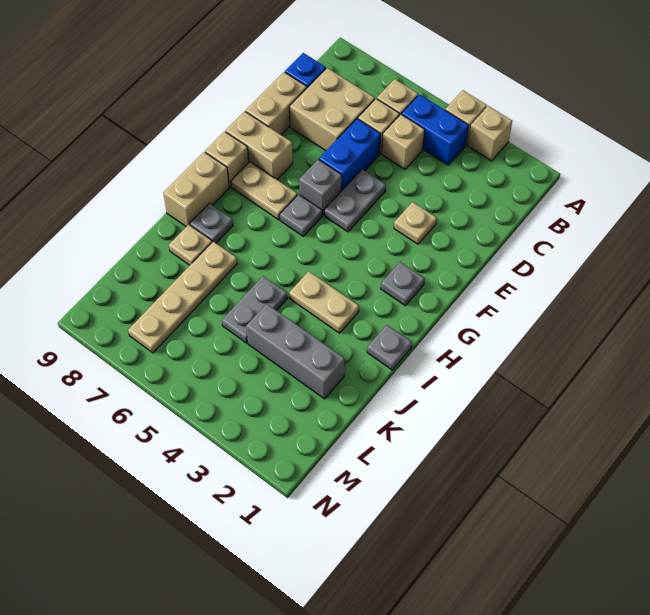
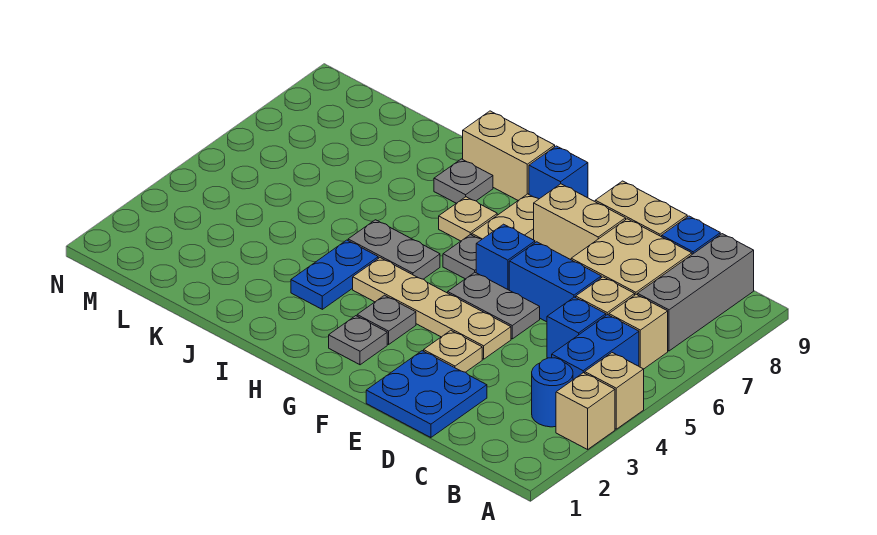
none -> blue round brick B3 level 1
tan brick C5 level 1 -> blue brick C5 level 1
none -> blue plate D1:E2 level 1
grey brick F6 level 1 -> blue brick F6 level 1
tan brick F8:F9 level 1 -> tan brick E8:F8 level 1
tan brick G9 level 1 -> blue brick G9 level 1
grey plate I1 level 1 -> grey plate G3 level 1
tan plate I3:I4 level 1 -> blue plate I3:I4 level 1
grey plate J5:K5 level 1 -> grey plate H5:I5 level 1
tan plate J7:M7 level 1 -> tan plate E4:H4 level 1
tan plate J8 level 1 -> tan plate H7 level 1
grey brick K2:K4 level 1 -> grey brick B7:B9 level 1

